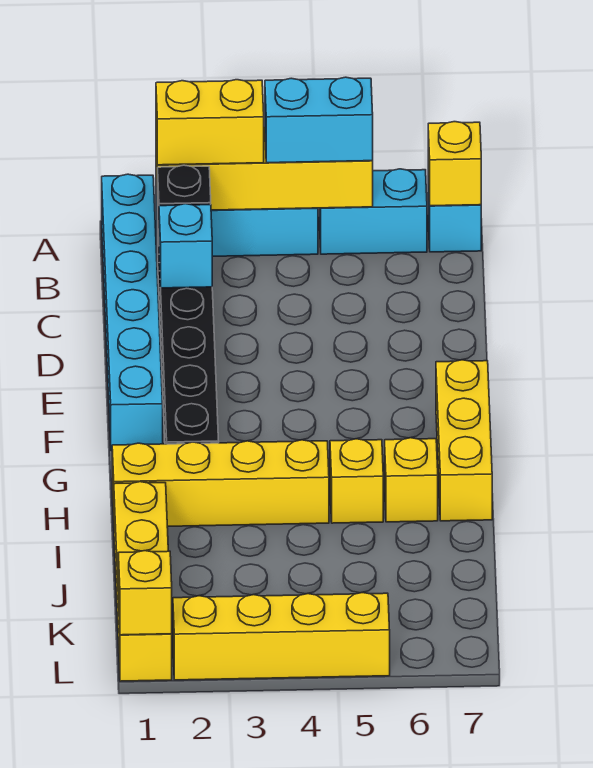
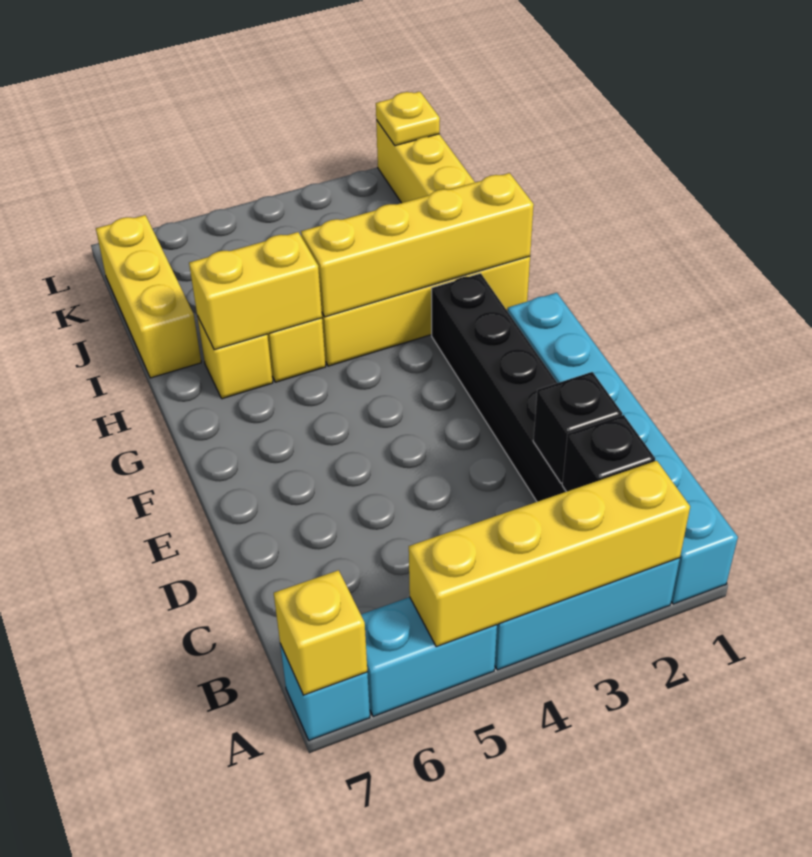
yellow brick A2:A3 level 3 -> yellow brick H5:H6 level 2
cyan brick A4:A5 level 3 -> none
cyan brick C2 level 2 -> black brick C2 level 2
yellow brick F7:H7 level 1 -> yellow brick I7:K7 level 1
yellow brick L1 level 2 -> yellow plate L1 level 2
yellow brick L2:L5 level 1 -> yellow brick H1:H4 level 2

